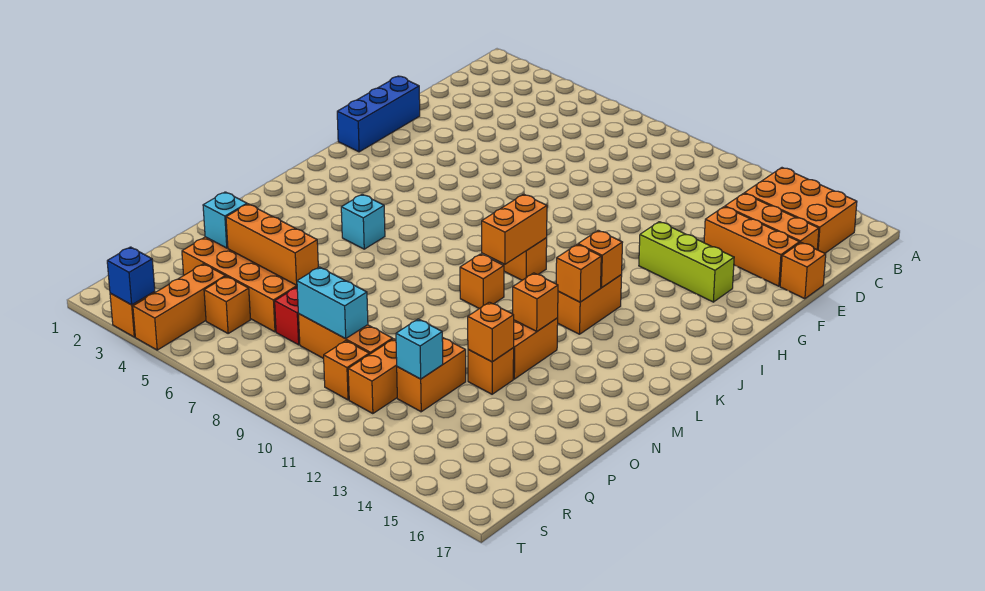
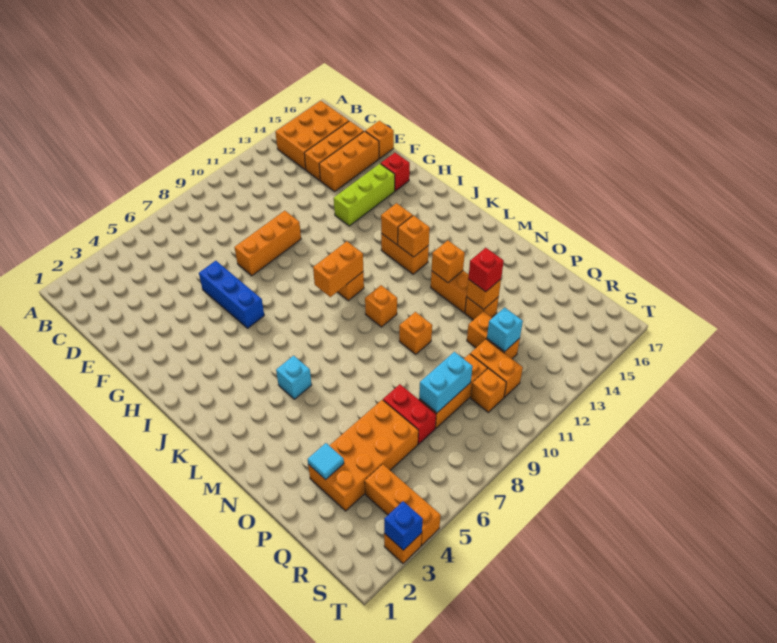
blue brick F1:H1 level 1 -> blue brick F6:H6 level 1
none -> red brick G16 level 1
orange brick J10:K10 level 2 -> orange brick J9:J10 level 2
none -> red brick O13 level 3
cyan brick P3 level 2 -> cyan tile P3 level 2
orange brick P4:P6 level 2 -> orange brick F8:F10 level 1
orange brick R5 level 1 -> orange brick N10 level 1

